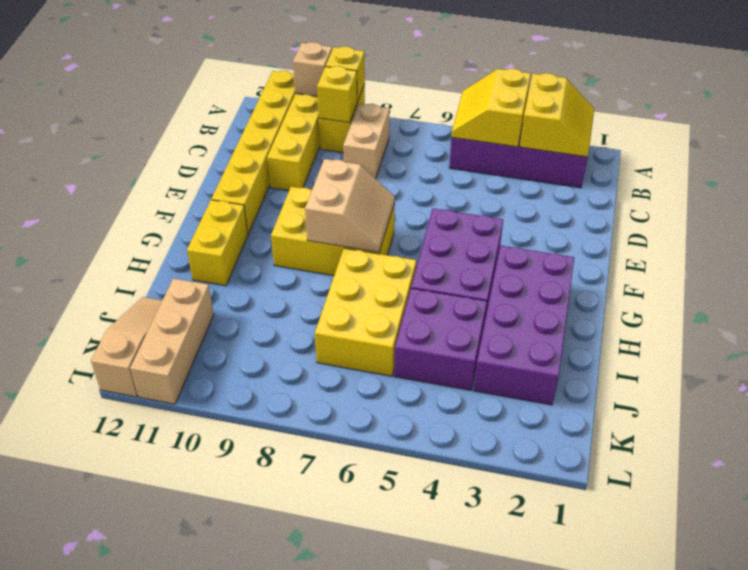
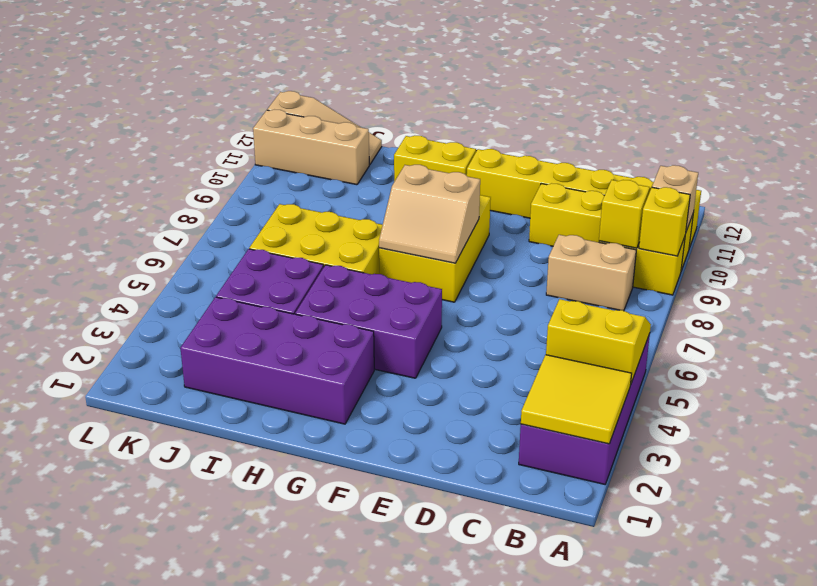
yellow slope A2:B3 level 2 top 3 -> yellow tile A2:B3 level 2

